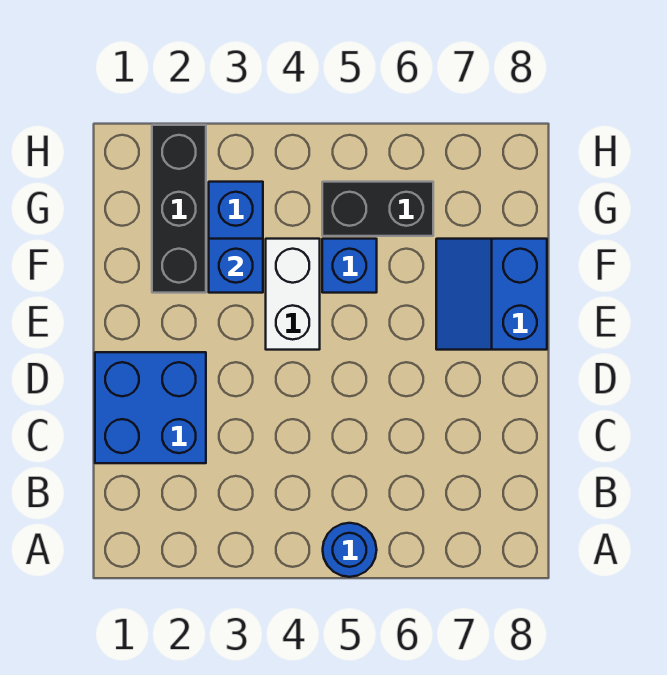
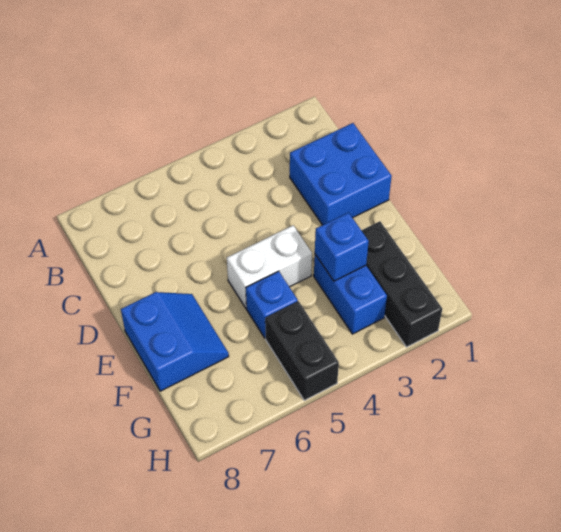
blue round brick A5 level 1 -> none
white brick E4:F4 level 1 -> white brick E4:E5 level 1
black brick G5:G6 level 1 -> black brick G5:H5 level 1

